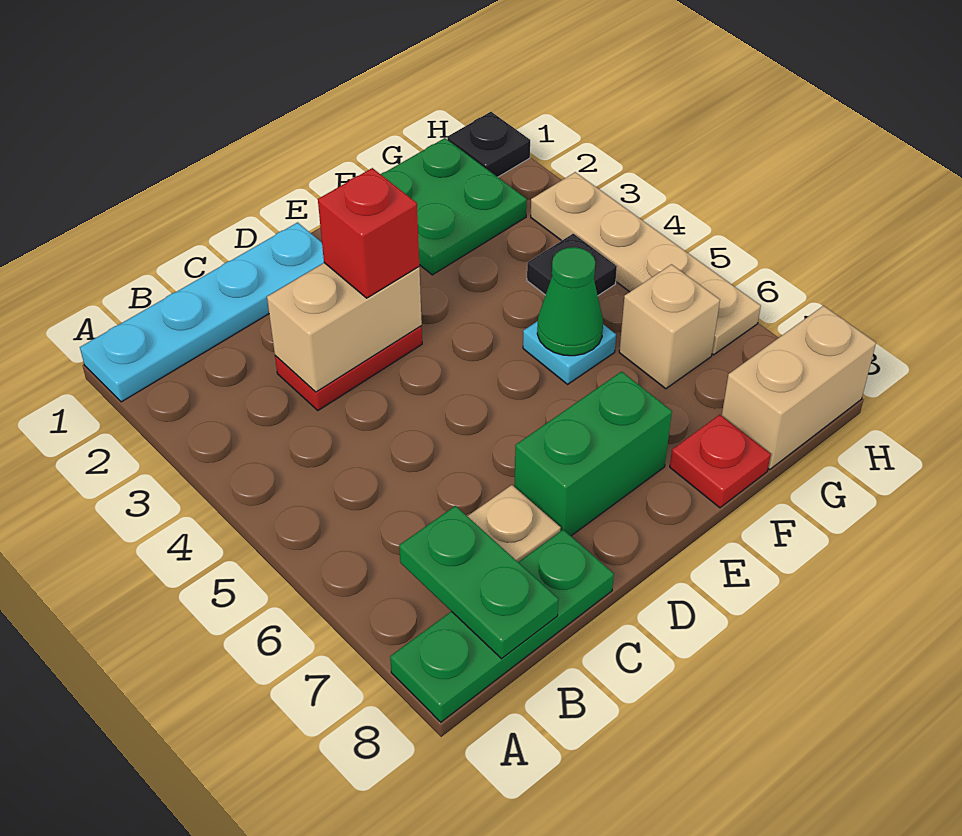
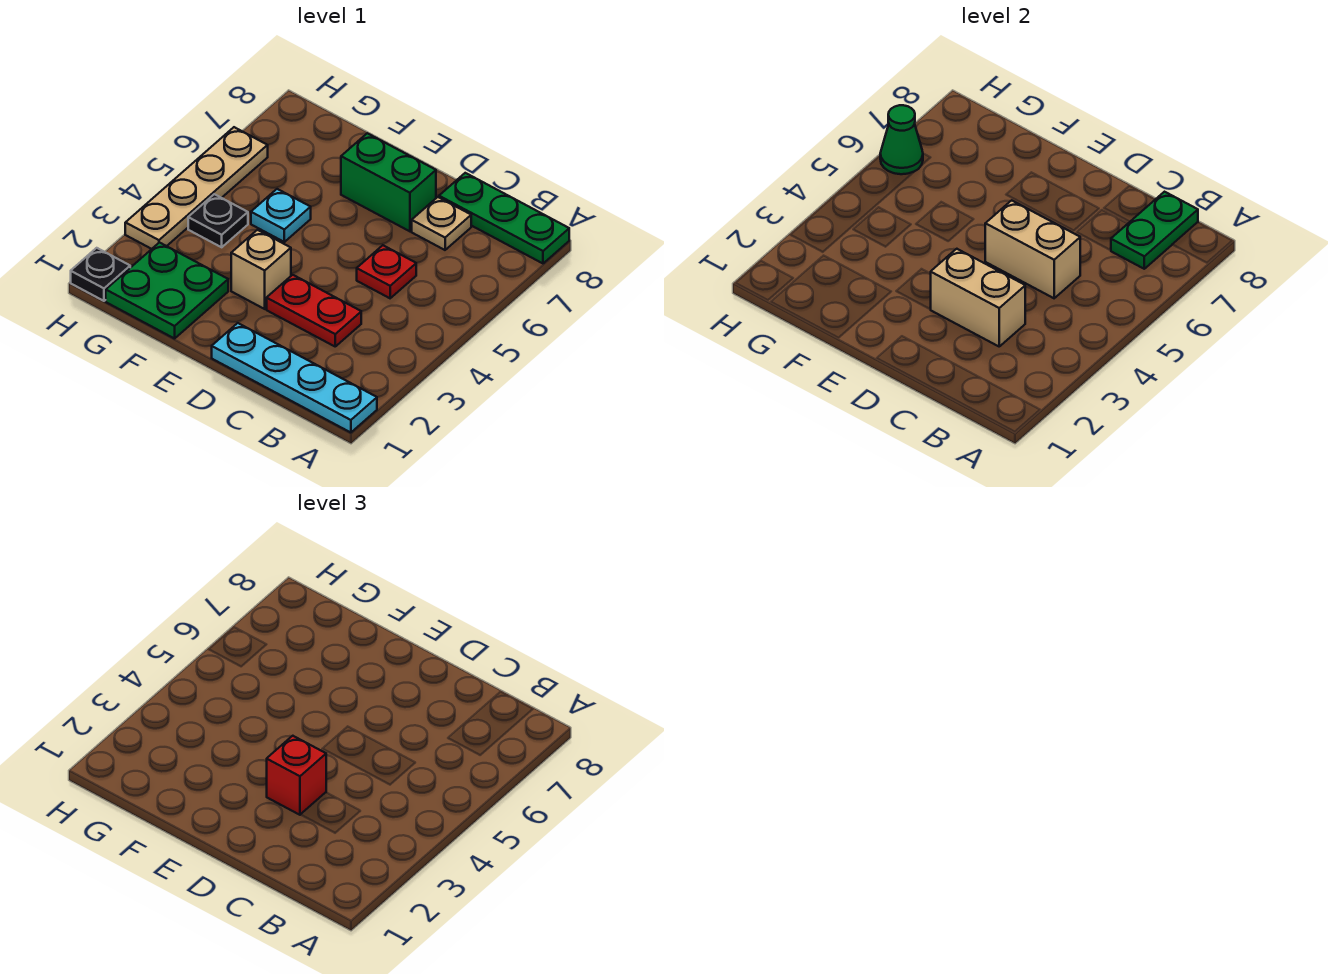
green cone F5 level 2 -> green cone H6 level 2
red plate F8 level 1 -> red plate C5 level 1
tan brick G6 level 1 -> tan brick E3 level 1
tan brick G8:H8 level 1 -> tan brick C5:D5 level 2

